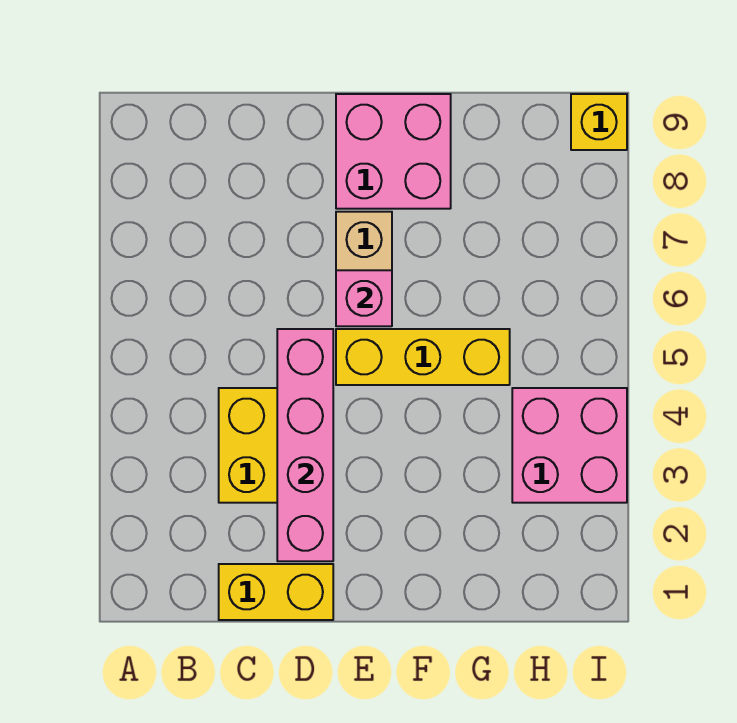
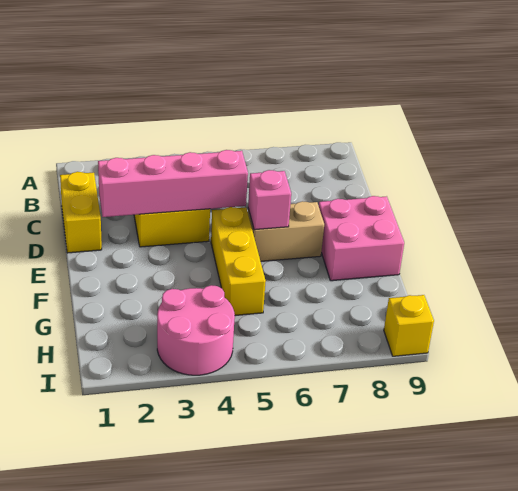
pink brick H3:I4 level 1 -> pink round brick H3:I4 level 1

